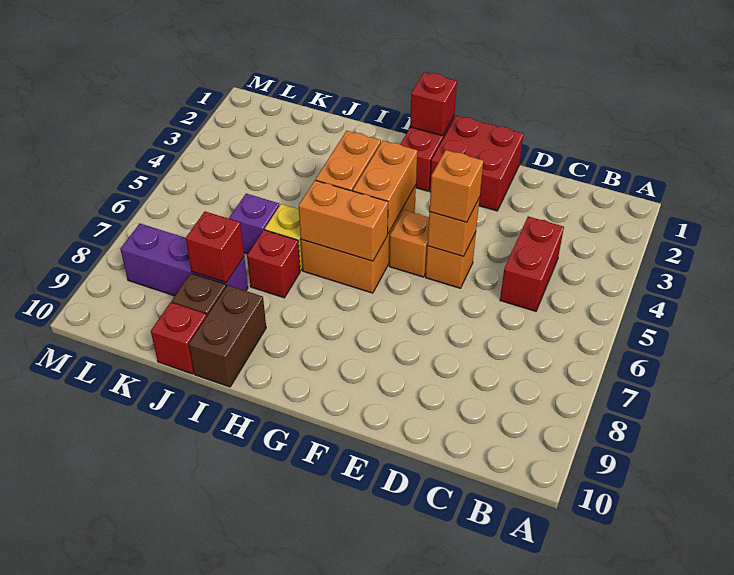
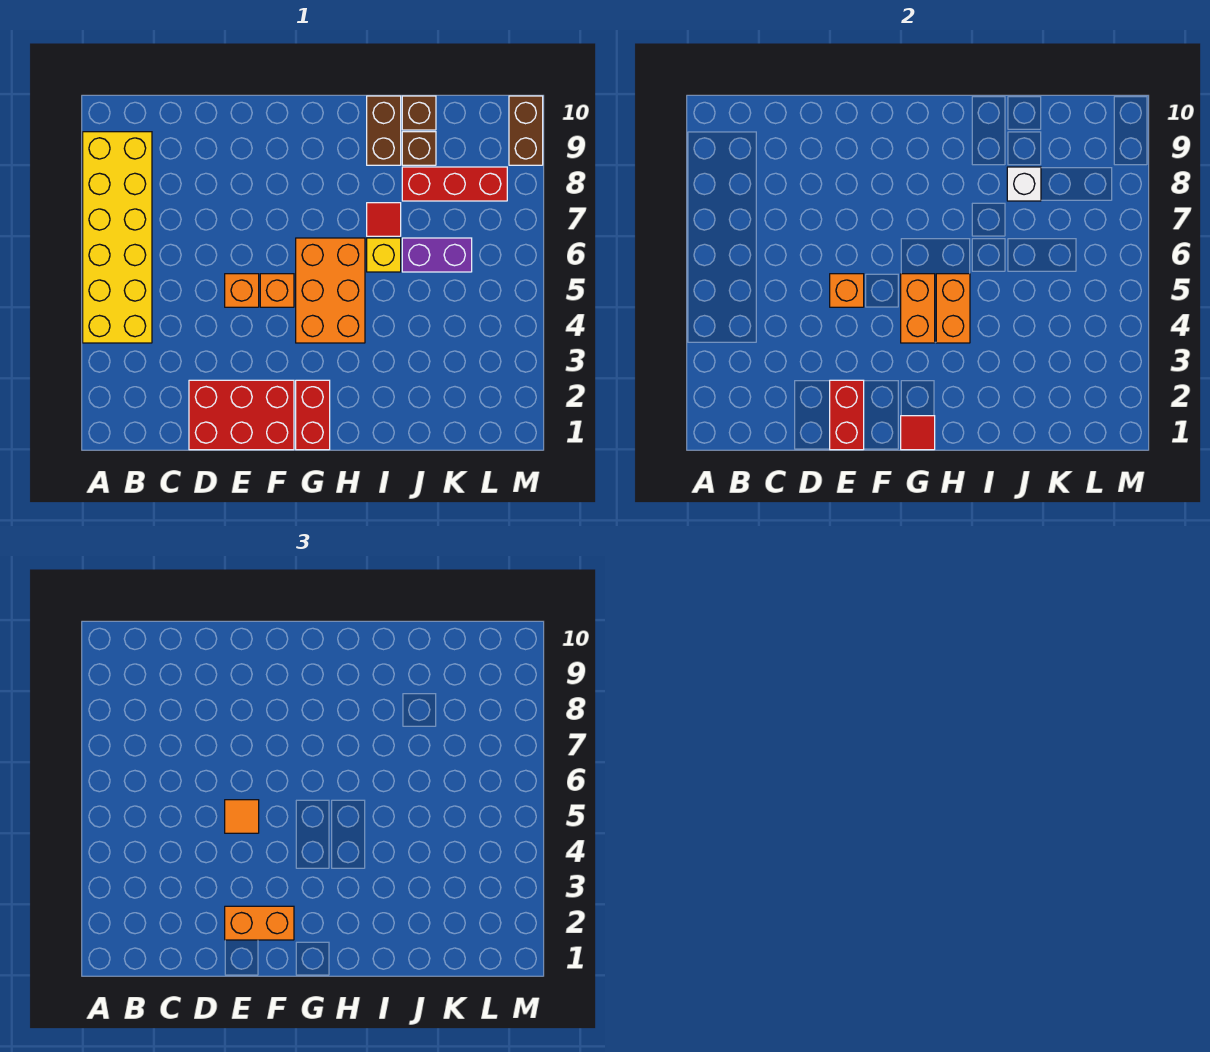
none -> yellow brick A4:B9 level 1
red brick C4:C5 level 1 -> red brick E1:E2 level 2
red brick E1:F2 level 1 -> red brick D1:F2 level 1
orange brick E5 level 3 -> orange tile E5 level 3
red brick G1 level 2 -> red tile G1 level 2
orange brick G6:H6 level 2 -> orange brick E2:F2 level 3
red brick I7 level 1 -> red tile I7 level 1
purple brick J6 level 1 -> purple brick J6:K6 level 1
purple brick J8:L8 level 1 -> red brick J8:L8 level 1
red brick J8 level 2 -> white brick J8 level 2
red brick J10 level 1 -> brown brick J10 level 1
none -> brown brick M9:M10 level 1

